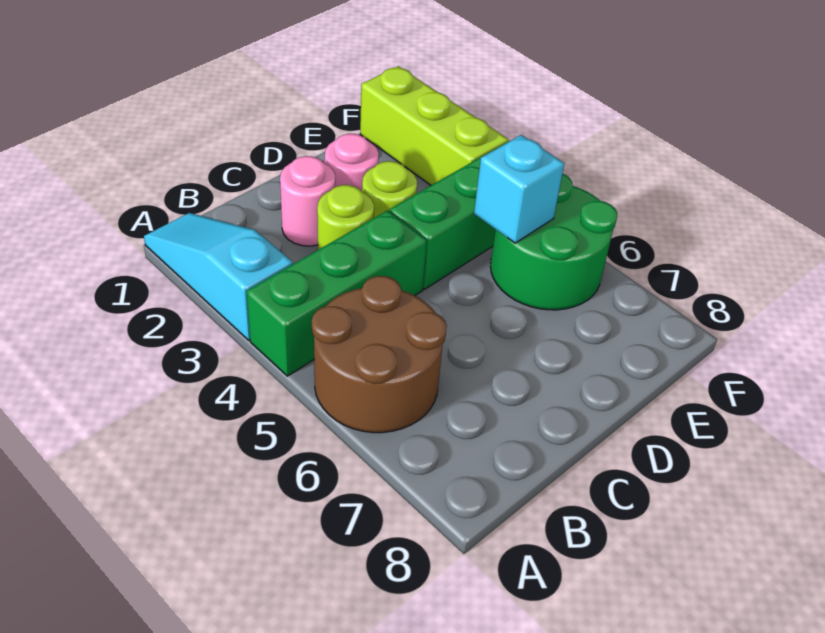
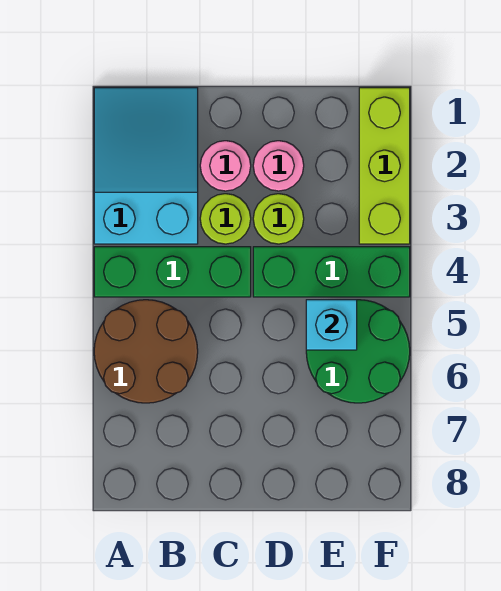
cyan slope A1:A3 level 1 top 3 -> cyan slope A1:B3 level 1 top 3

